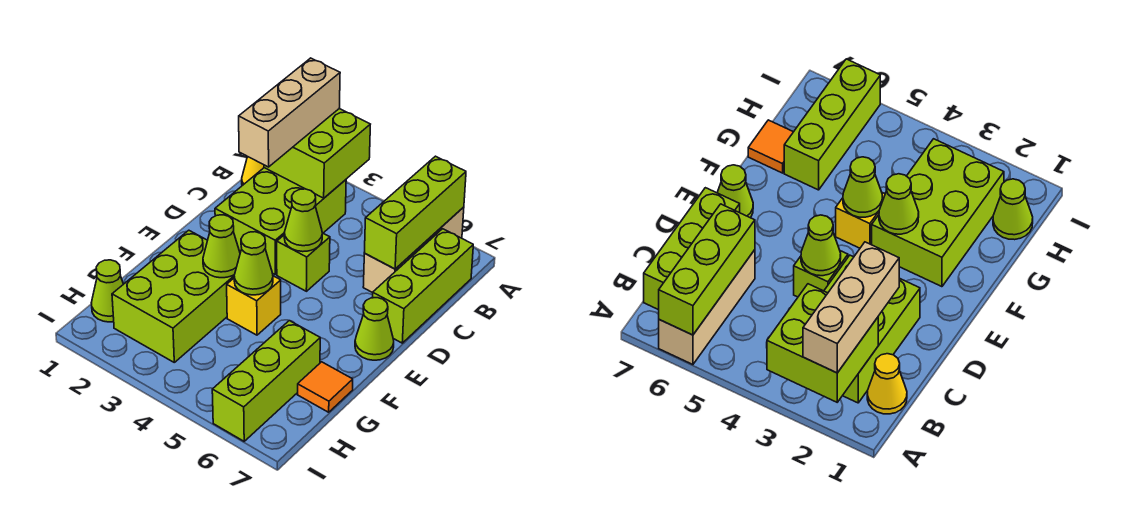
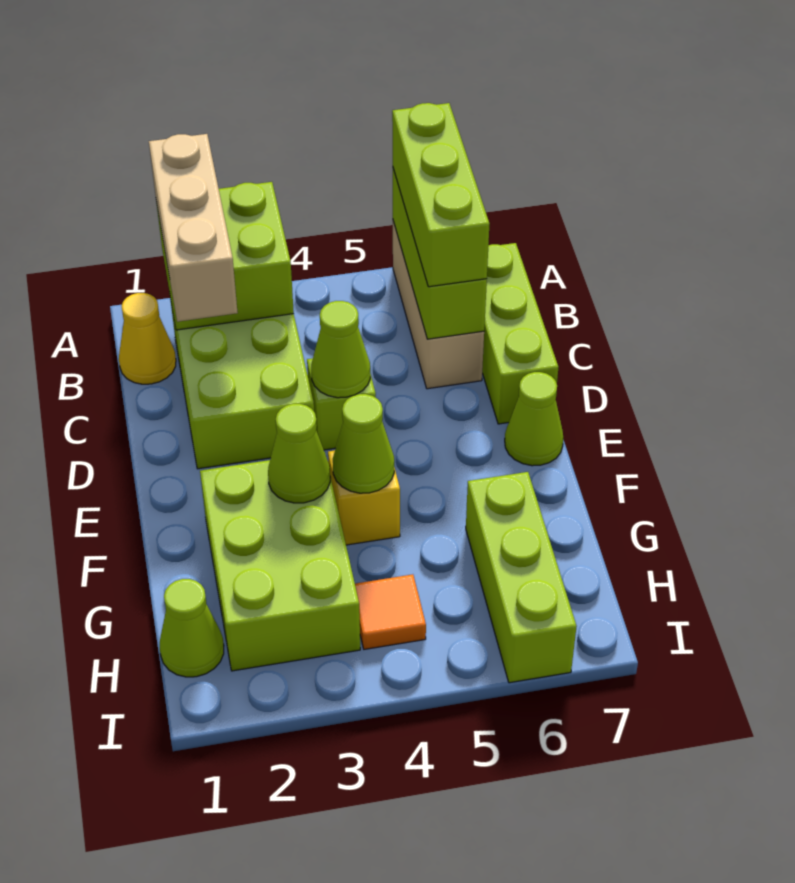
none -> lime brick A6:C6 level 3
orange tile G7 level 1 -> orange tile H4 level 1

